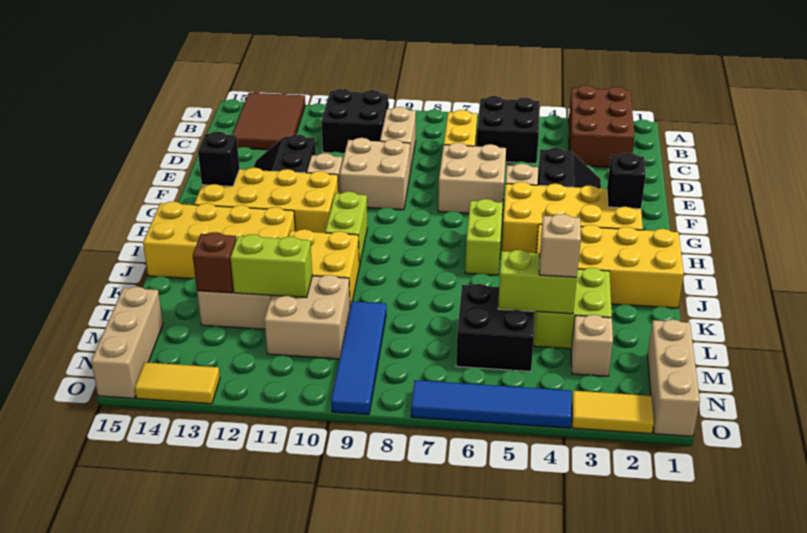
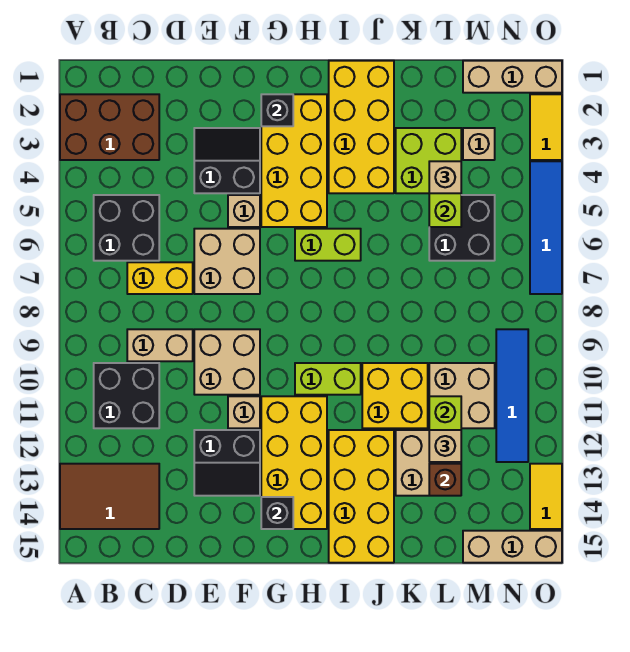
blue tile L9:O9 level 1 -> blue tile N9:N12 level 1
none -> tan brick L12 level 3

